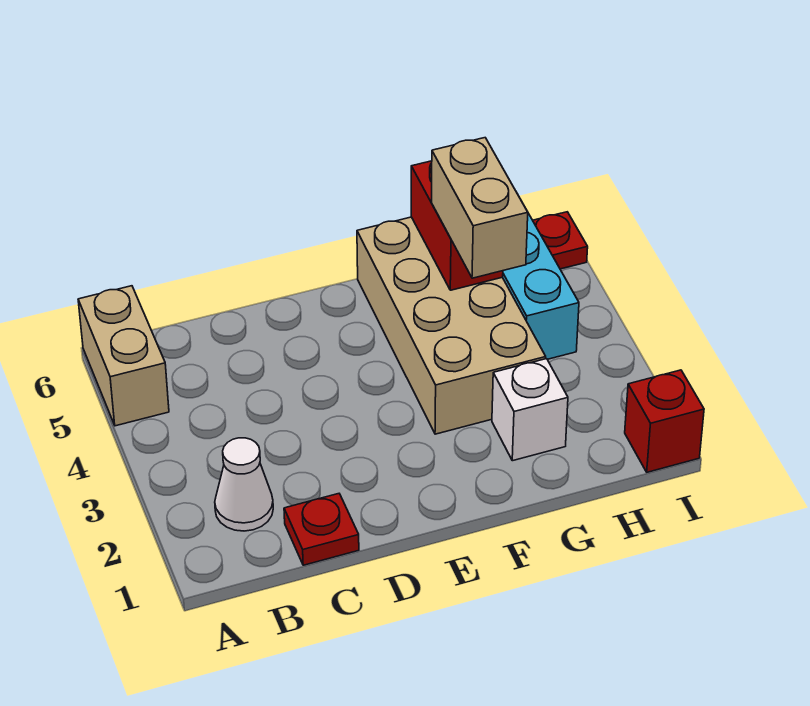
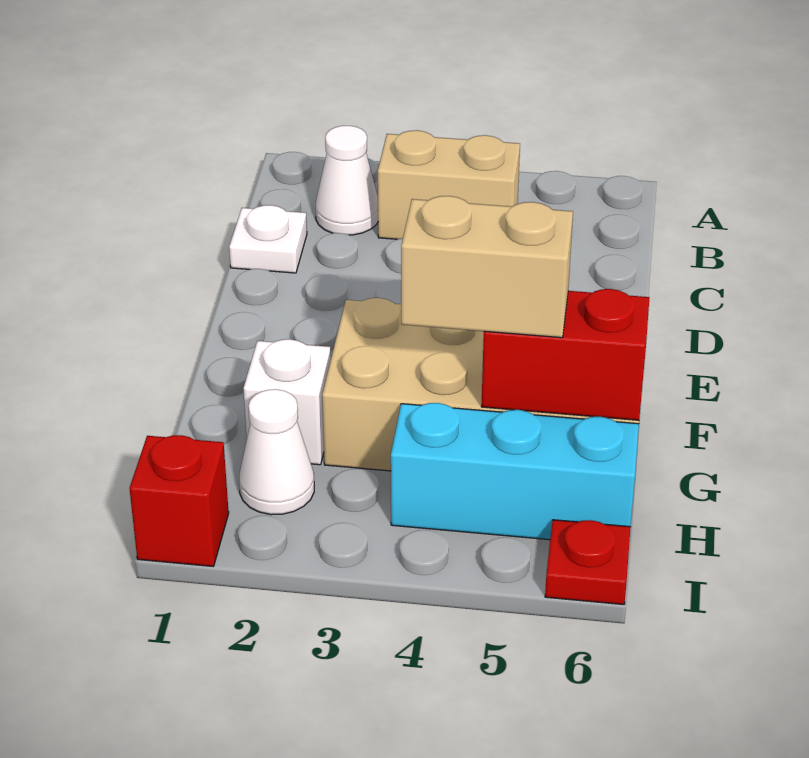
tan brick A5:A6 level 1 -> tan brick B3:B4 level 1
red plate C1 level 1 -> white plate C1 level 1
none -> white cone H2 level 1

